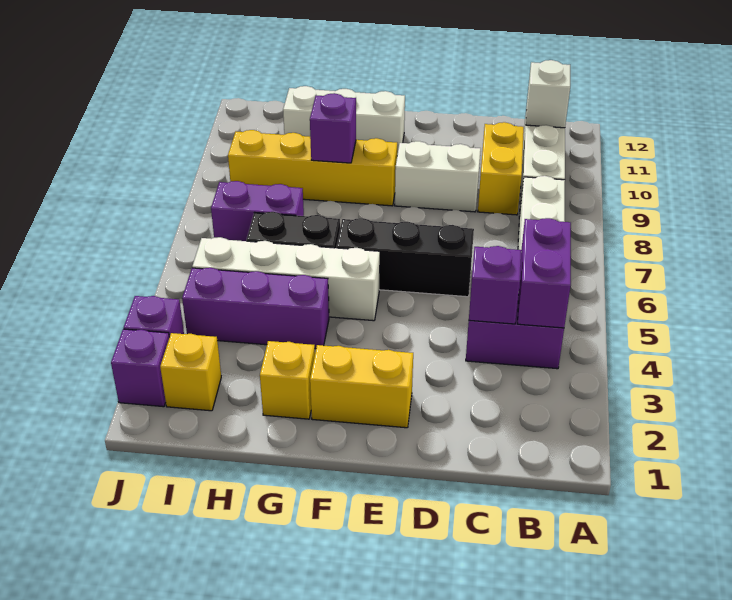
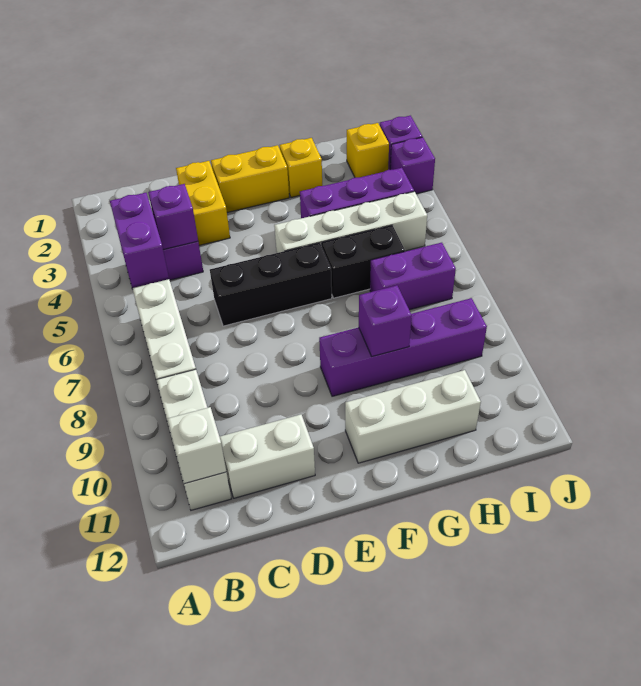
yellow brick C9:C10 level 1 -> yellow brick D2:D3 level 1
white brick D9:E9 level 1 -> white brick C11:D11 level 1
yellow brick F9:I9 level 1 -> purple brick F9:I9 level 1

